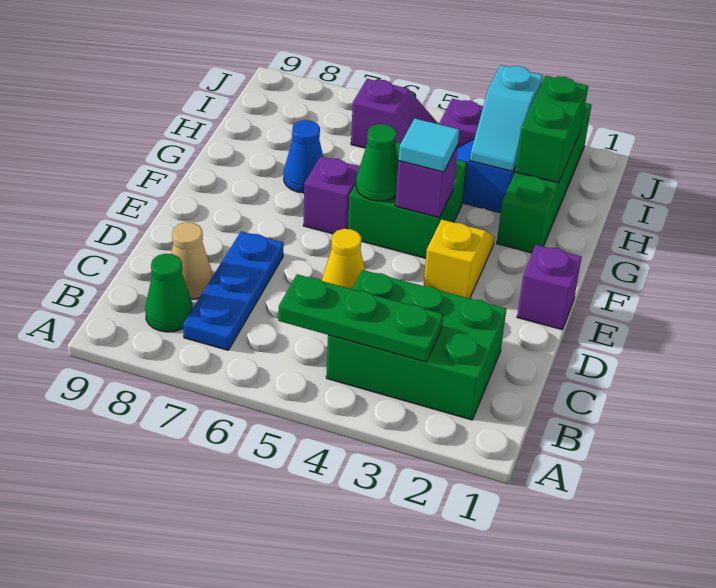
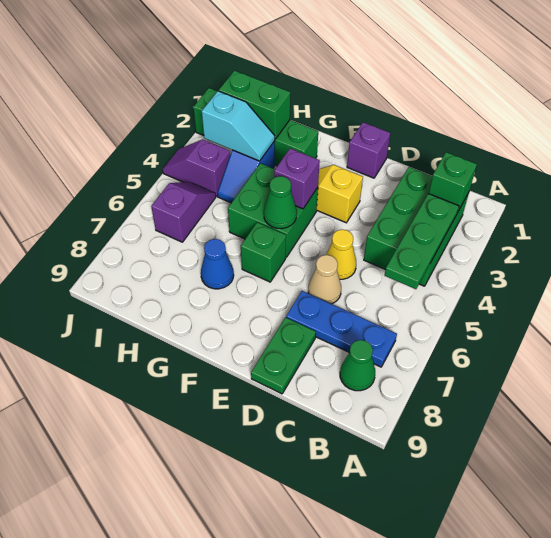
none -> green brick B2 level 2
tan cone C8 level 1 -> tan cone D6 level 1
none -> green plate D8:D9 level 1
cyan tile F4 level 3 -> none
purple brick F6 level 1 -> green brick F6 level 1

